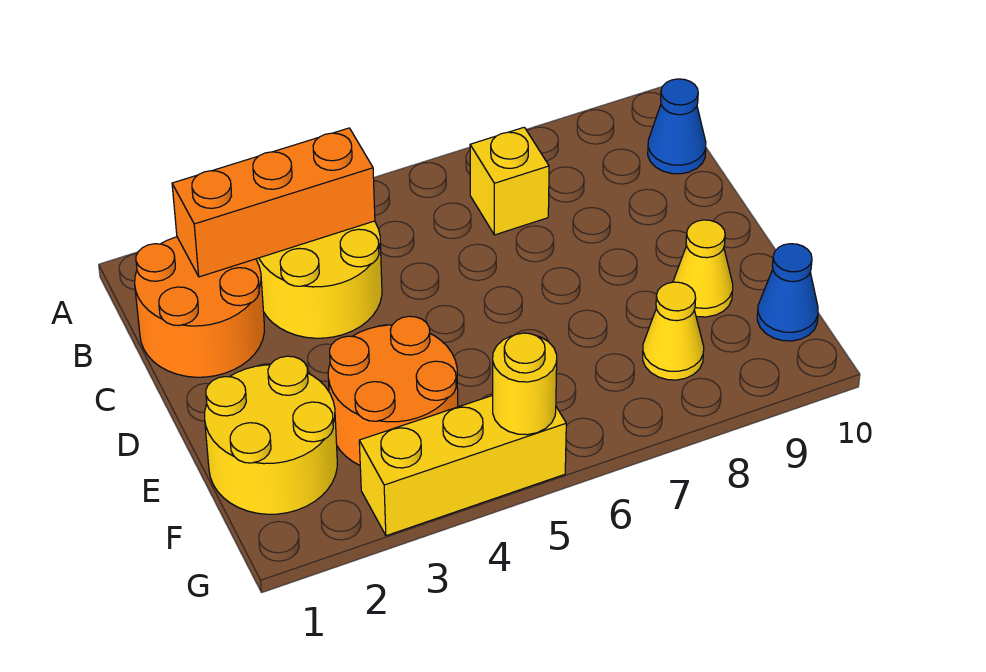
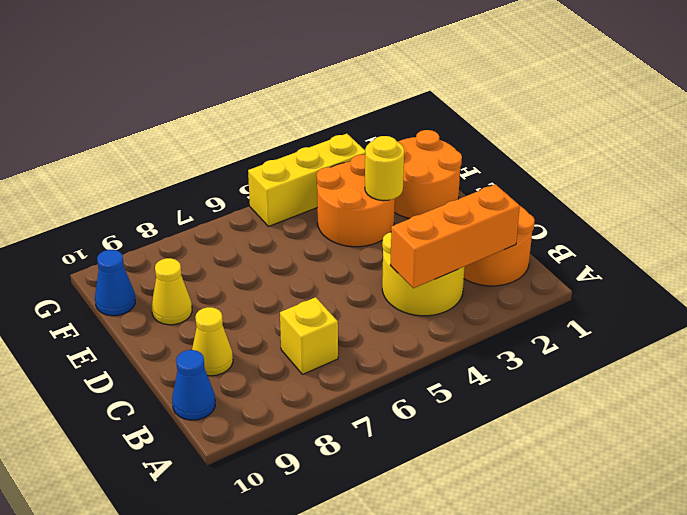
yellow round brick E1:F2 level 1 -> orange round brick E1:F2 level 1
yellow cone F8 level 1 -> yellow cone C9 level 1
yellow round brick G5 level 2 -> yellow round brick E3 level 2

